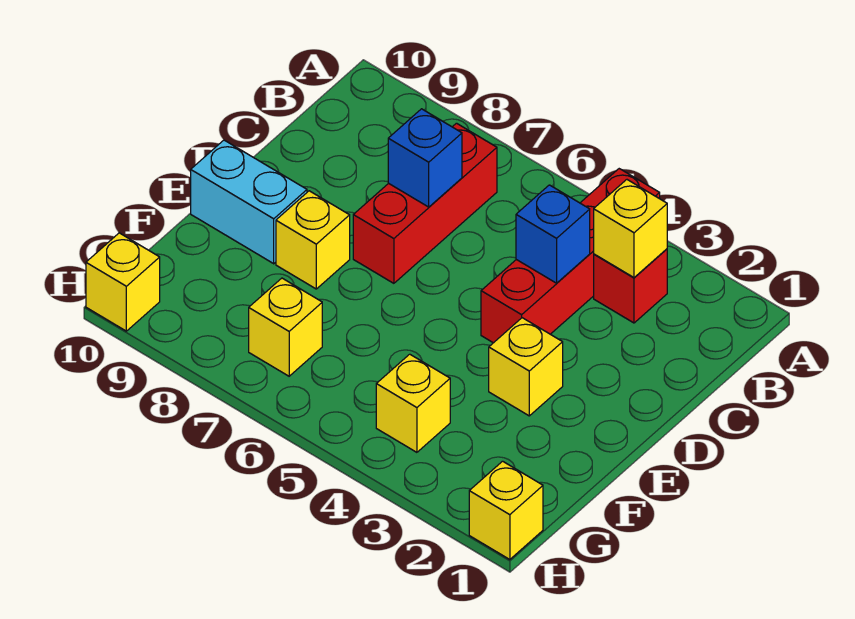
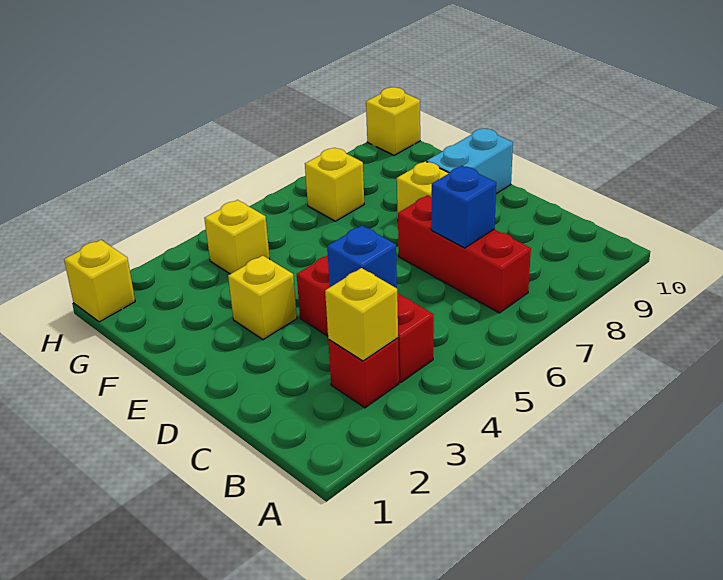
red brick A4:D4 level 1 -> red brick B4:D4 level 1

